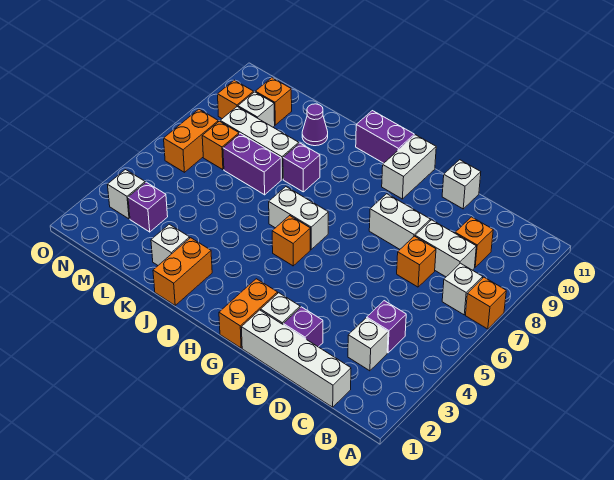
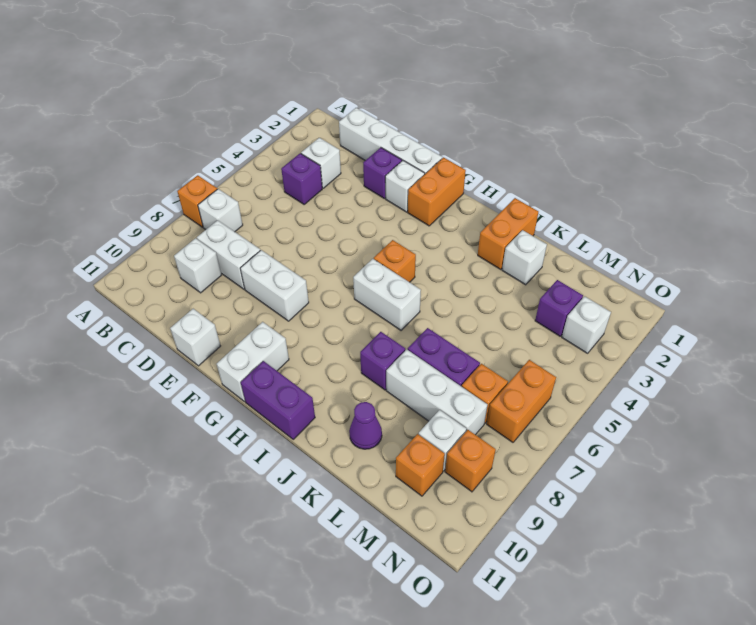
orange brick C9 level 1 -> white brick C9 level 1
orange brick D7 level 1 -> none

